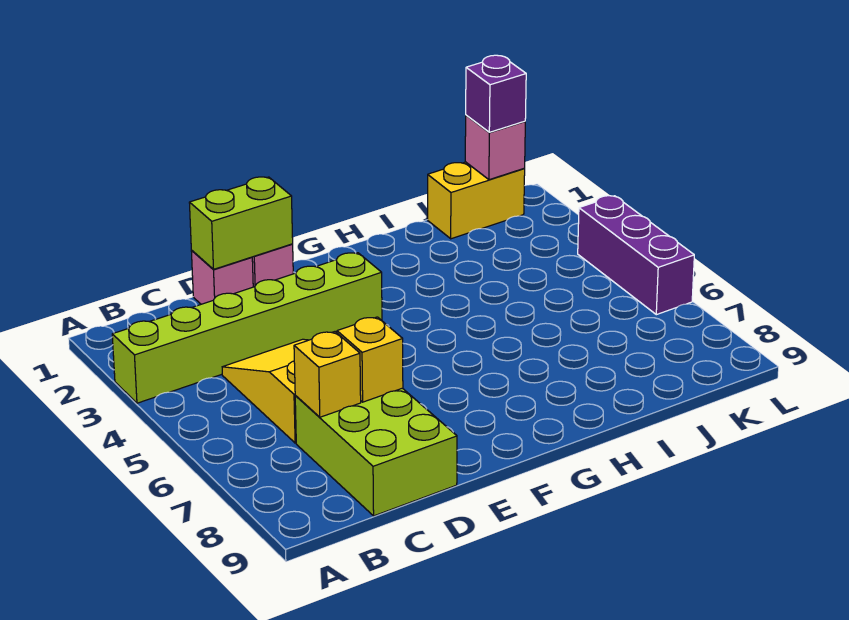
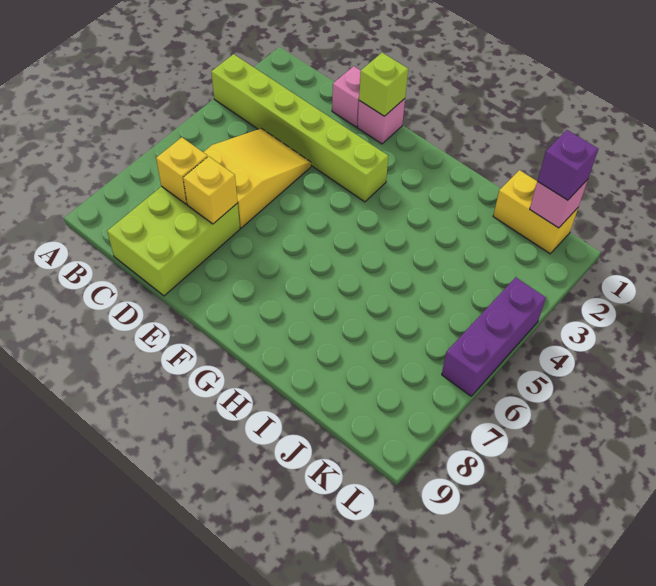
lime brick D1:E1 level 2 -> lime brick E1 level 2

